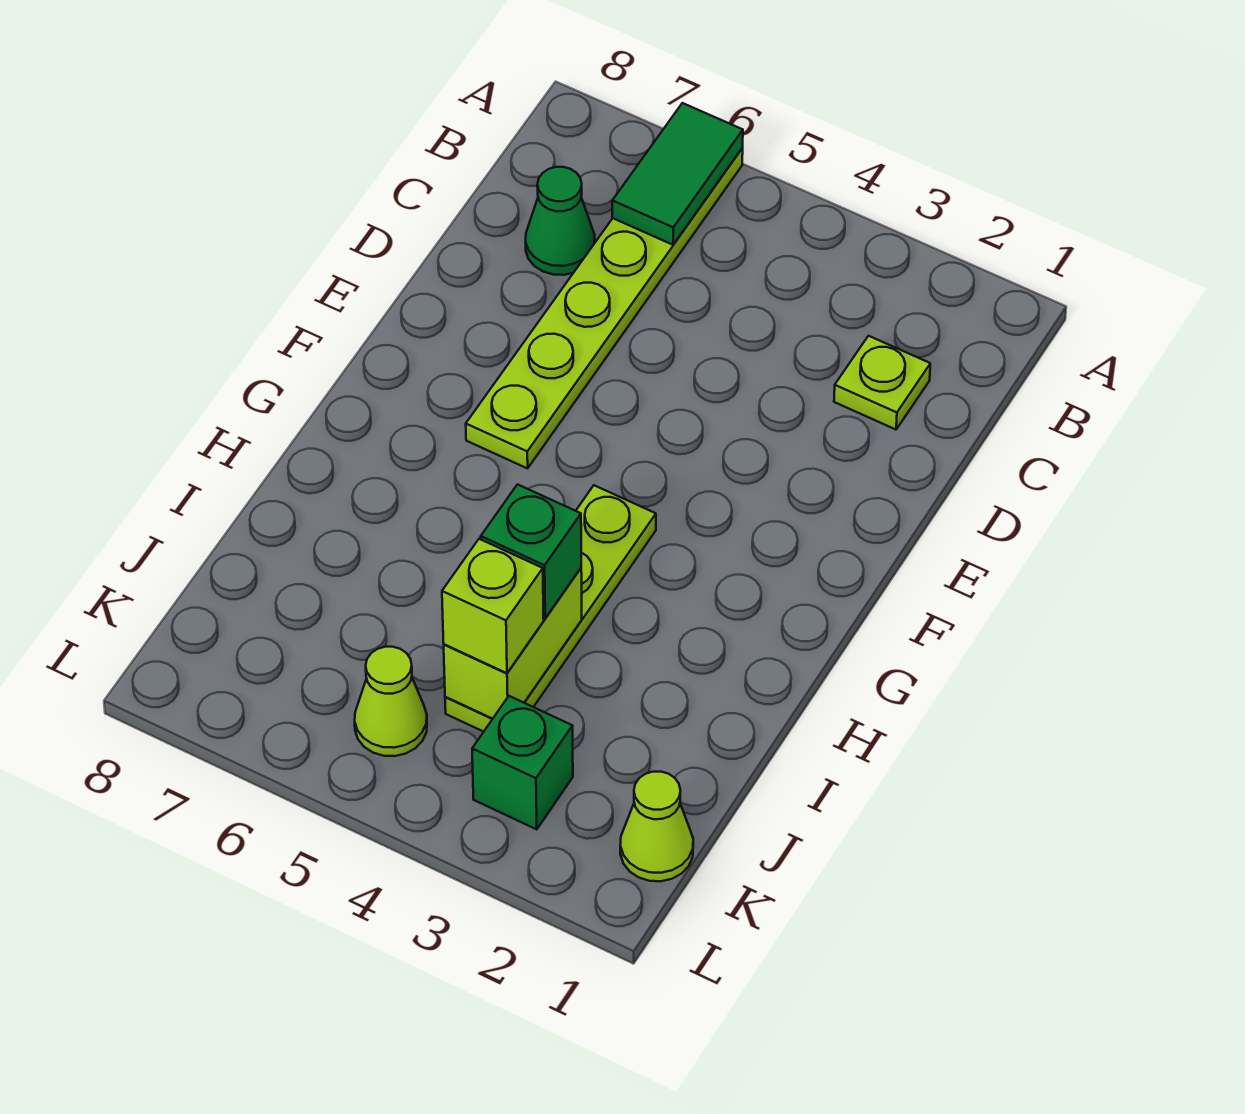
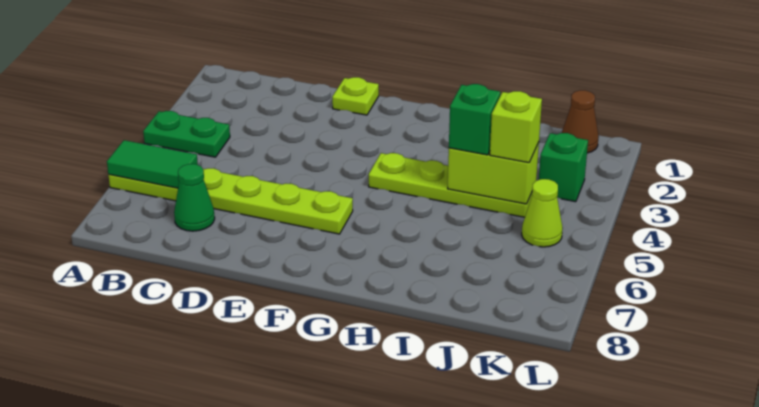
none -> green plate A4:B4 level 1
lime plate C2 level 1 -> lime plate E1 level 1
lime cone K1 level 1 -> brown cone K1 level 1

